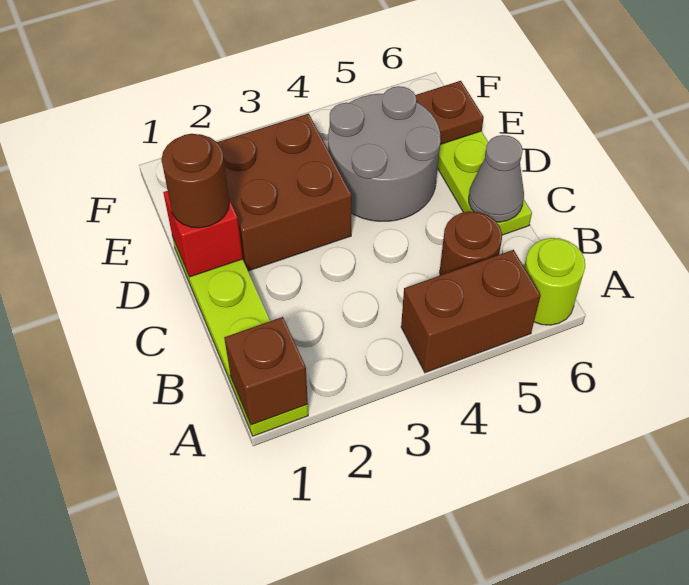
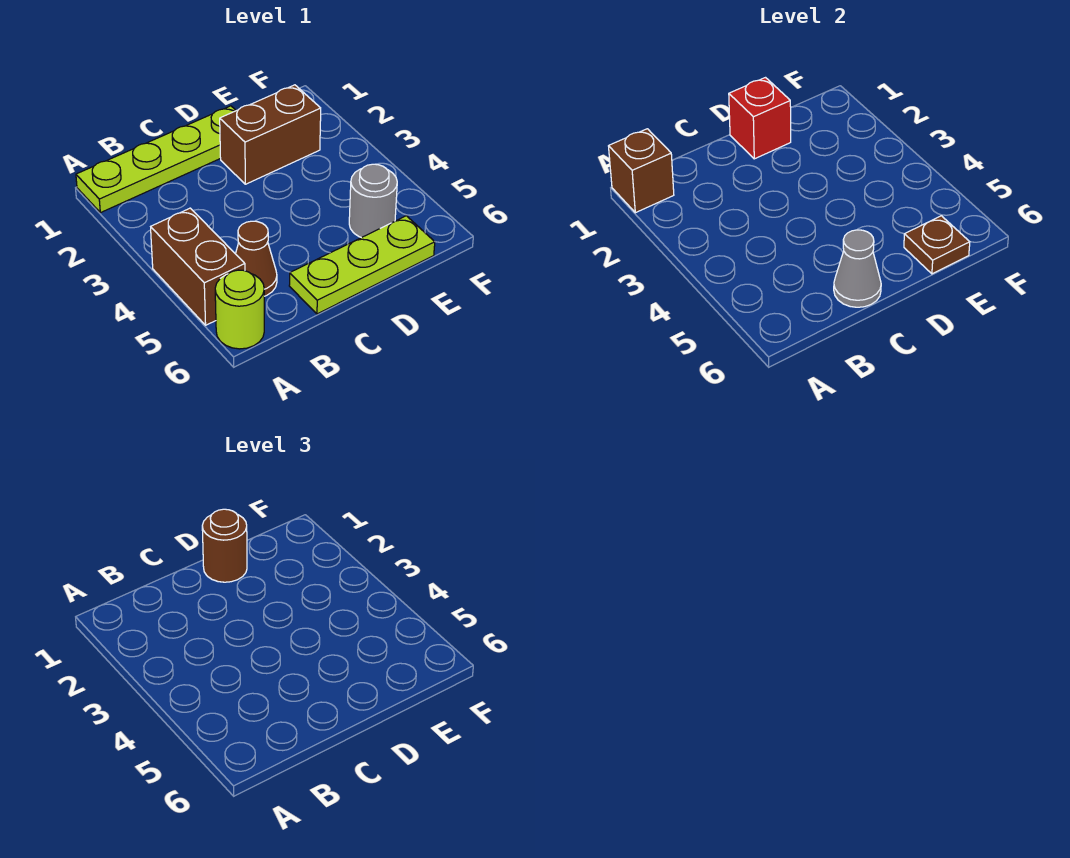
brown round brick B5 level 1 -> brown cone B5 level 1
brown brick D2:E3 level 1 -> brown brick D2:E2 level 1
grey round brick D4:E5 level 1 -> grey round brick E5 level 1

